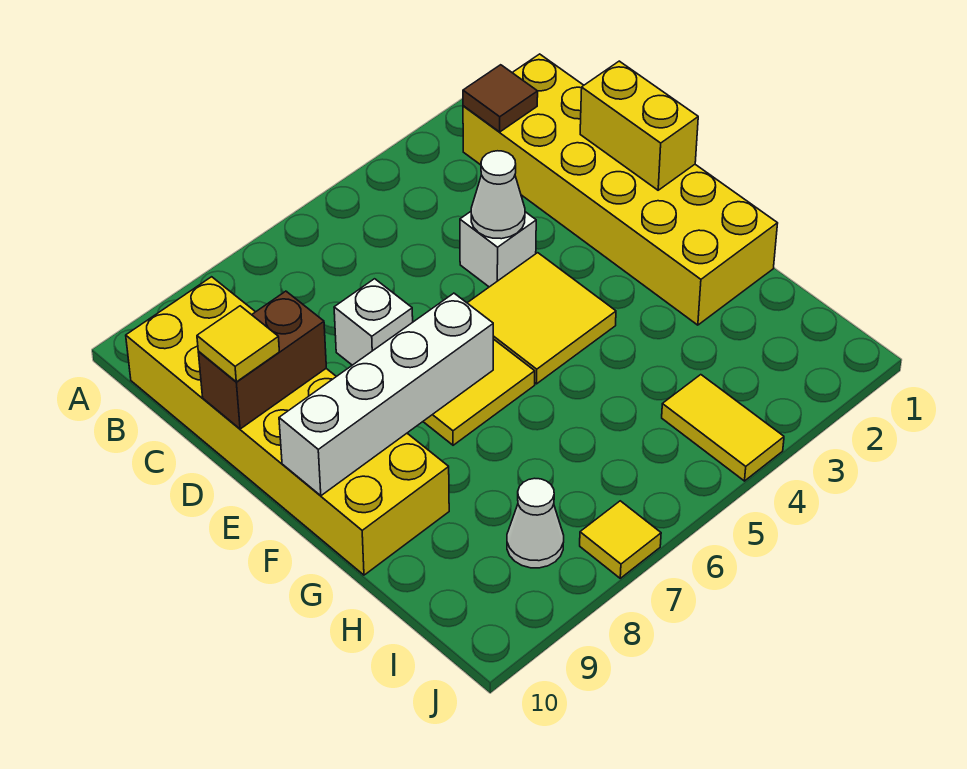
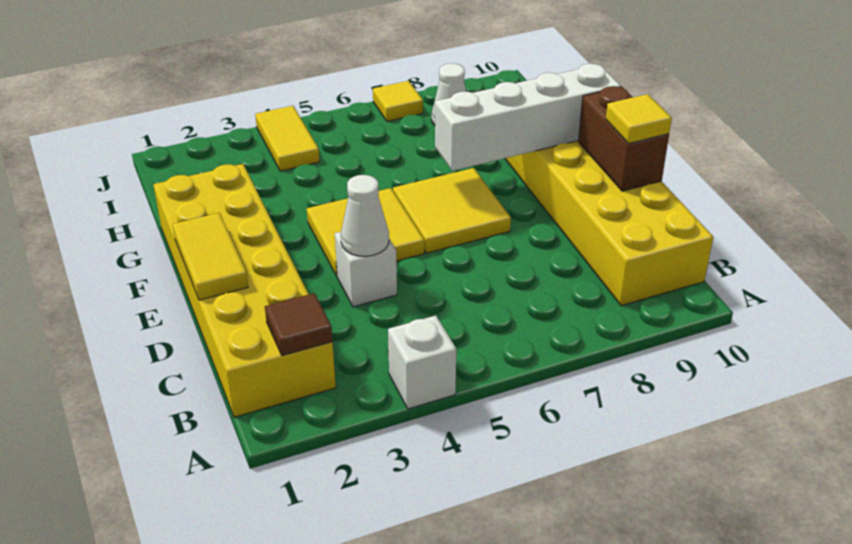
yellow brick D1:E1 level 2 -> yellow tile D1:E1 level 2
white brick D7 level 1 -> white brick A4 level 1
brown brick D9:D10 level 2 -> brown brick D10:E10 level 2

